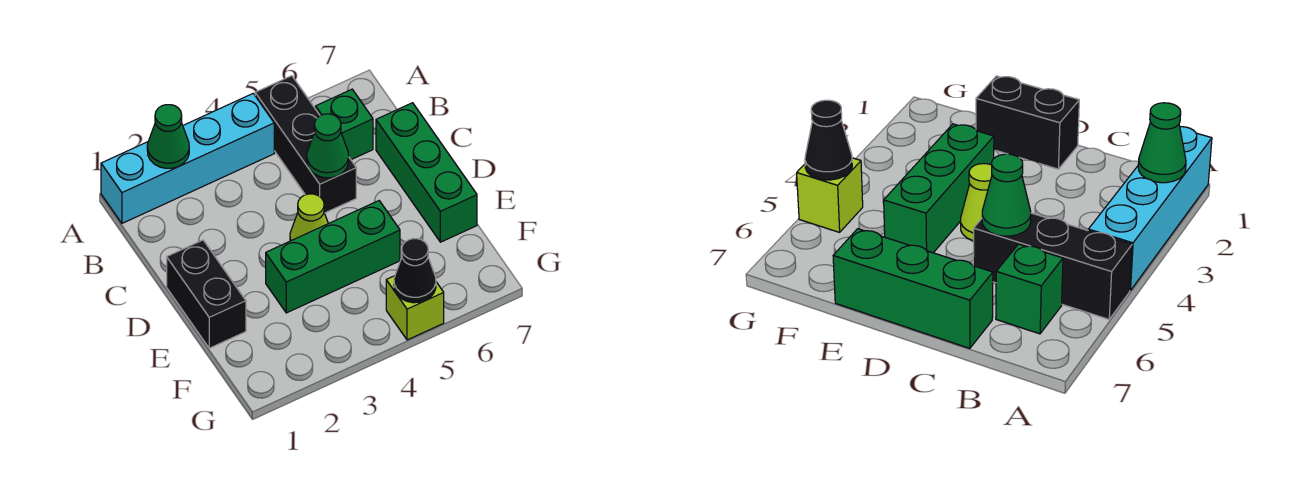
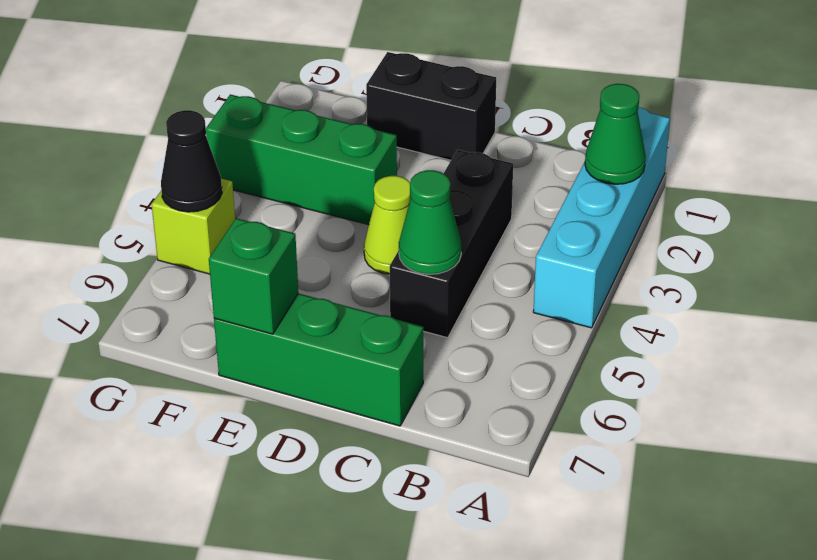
black brick A5:C5 level 1 -> black brick C3:C5 level 1
green brick B6 level 1 -> green brick E7 level 2
green brick E3:E5 level 1 -> green brick E3:G3 level 1

